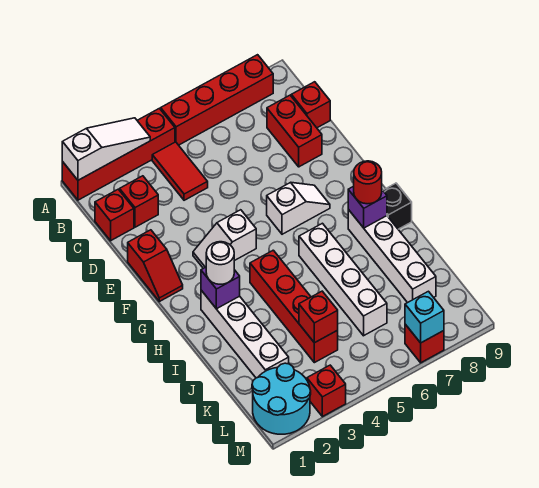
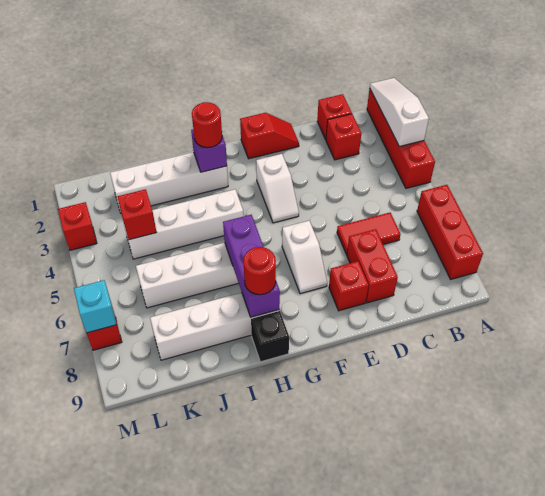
white slope A1:A3 level 2 top 1 -> white slope A1:A3 level 2 top 3
red brick A5:A8 level 1 -> red brick A6:A8 level 1
red tile B4:C4 level 1 -> red tile C6:D6 level 1
red brick C8:D8 level 1 -> red brick D7:D8 level 1
red brick C9 level 1 -> red brick E8 level 1
red slope E1:F1 level 1 top E -> red slope E1:F1 level 1 top F
white slope F3:F4 level 1 top 4 -> white slope F3:F4 level 1 top 3
white round brick H2 level 3 -> red round brick H2 level 3
red brick H4:K4 level 1 -> white brick H4:K4 level 1
purple brick H8 level 2 -> purple brick H6:H8 level 2
cyan round brick L1:M2 level 1 -> none

